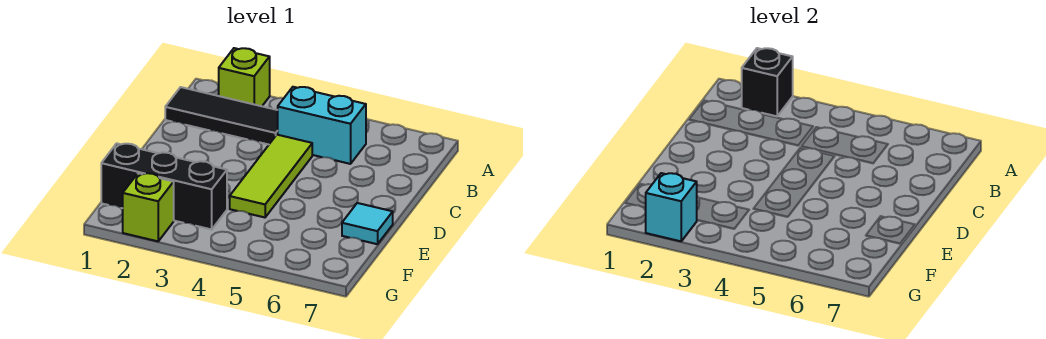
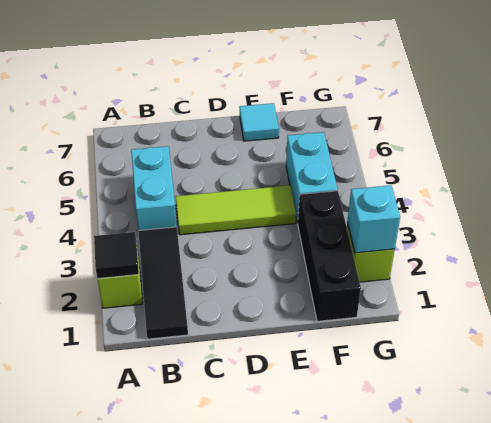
black brick A2 level 2 -> black tile A2 level 2
none -> cyan brick F4:F5 level 1

